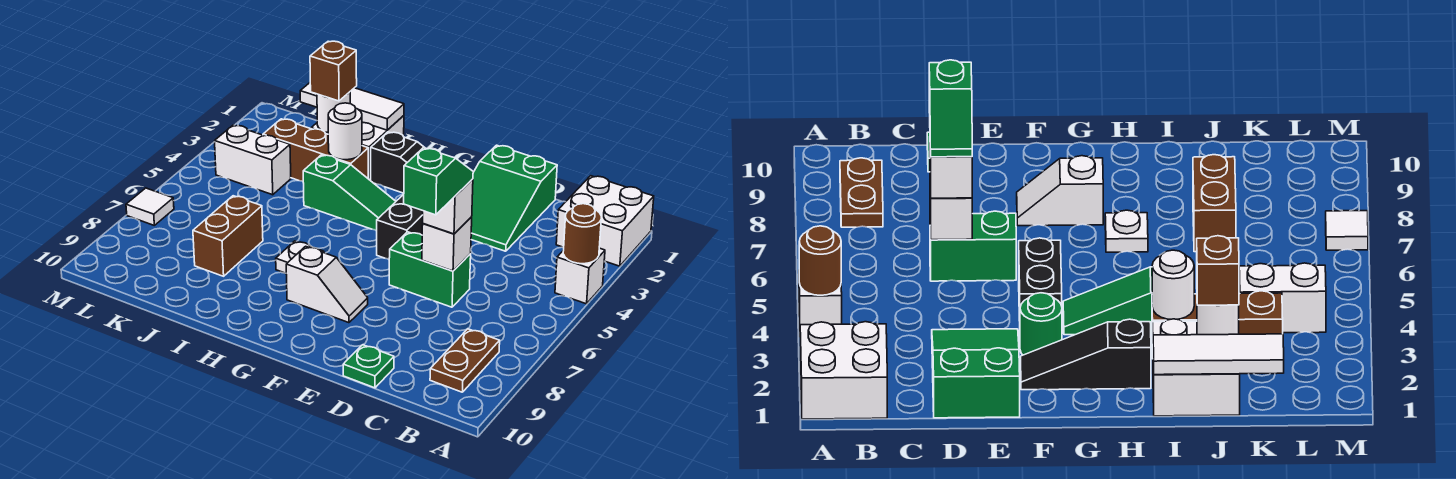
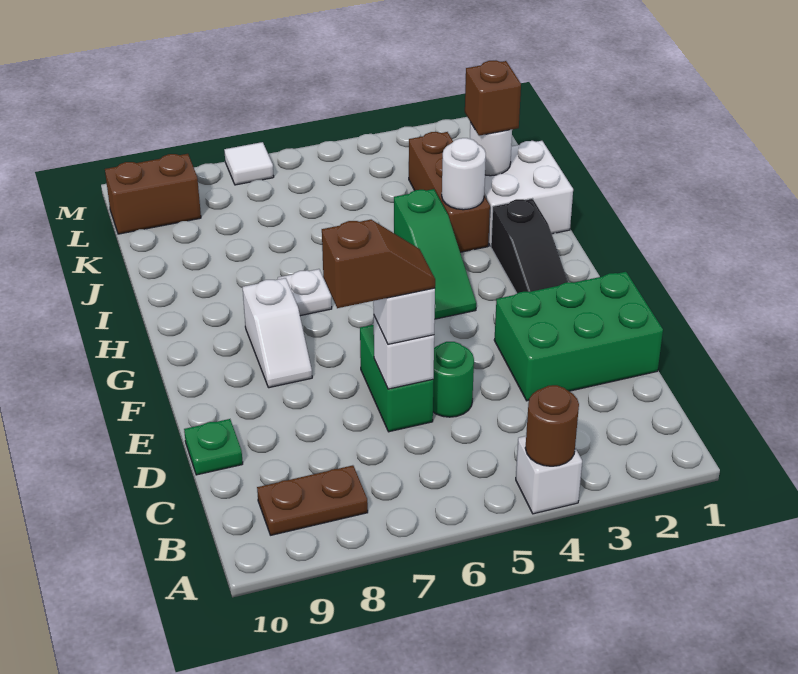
white brick A1:B2 level 1 -> none
green slope D1:E3 level 1 top 1 -> green brick D1:E3 level 1
green slope D6:D7 level 4 top 7 -> brown slope D6:D7 level 4 top 7
green round brick F3 level 1 -> green round brick D5 level 1
black brick F4:F5 level 1 -> none
white tile I1:K1 level 2 -> none
brown brick J7:J8 level 1 -> brown brick L9:L10 level 1
white brick K4:L4 level 1 -> none

